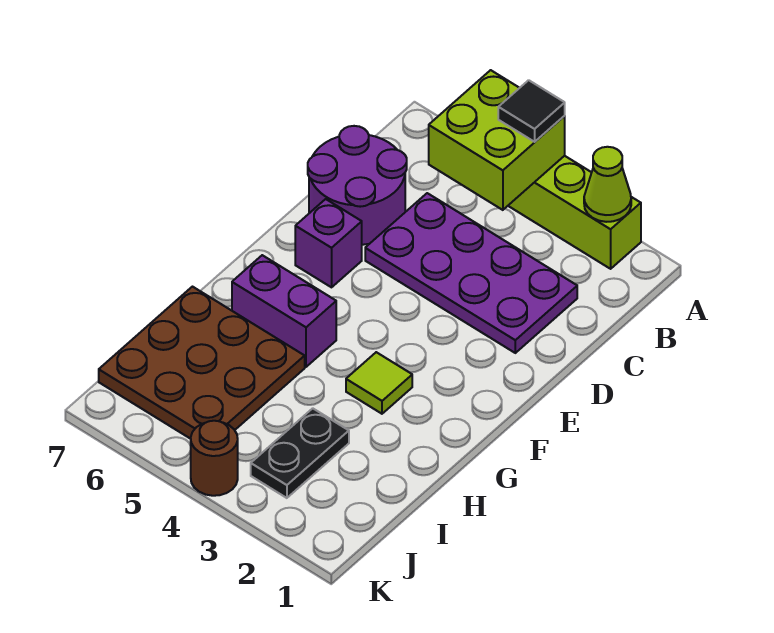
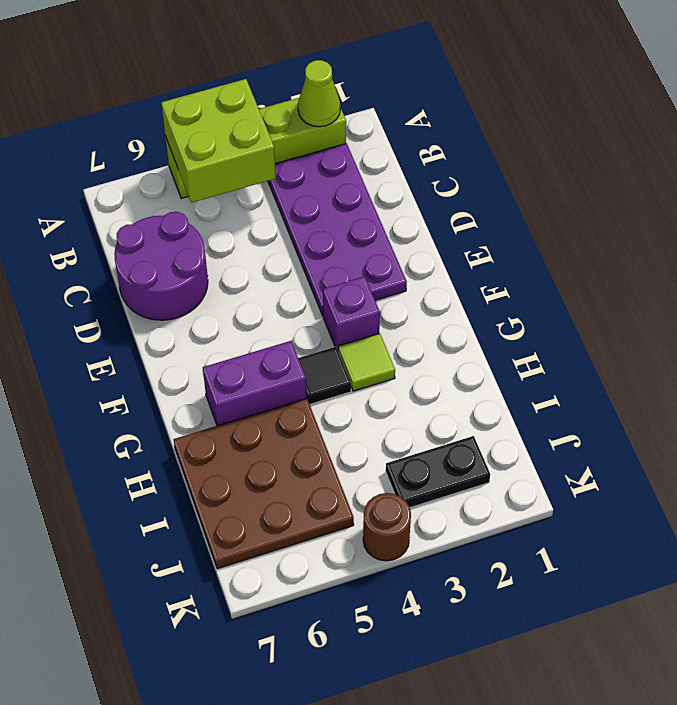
black tile A4 level 3 -> black tile G4 level 1
purple plate C2:D5 level 1 -> purple plate B2:E3 level 1
purple brick E6 level 1 -> purple brick F3 level 1
black plate I3:J3 level 1 -> black plate J2:J3 level 1

